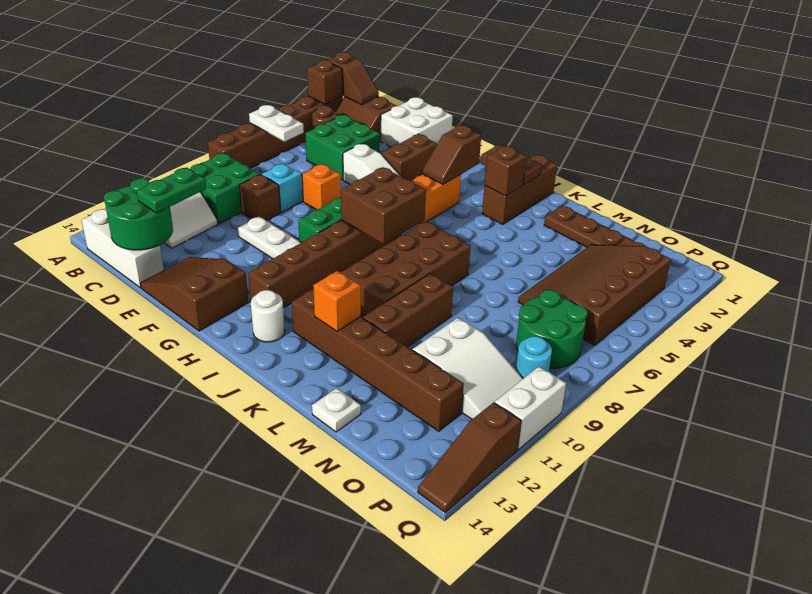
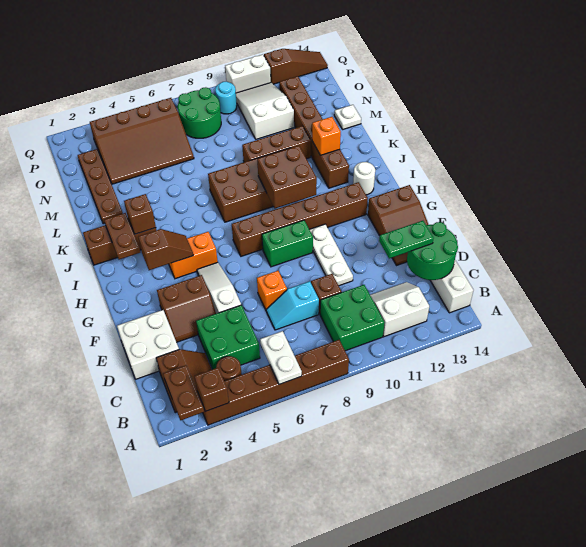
brown slope A2:B2 level 2 top A -> brown plate A2:B2 level 2
brown brick H7:I8 level 2 -> brown brick I9:J10 level 2

